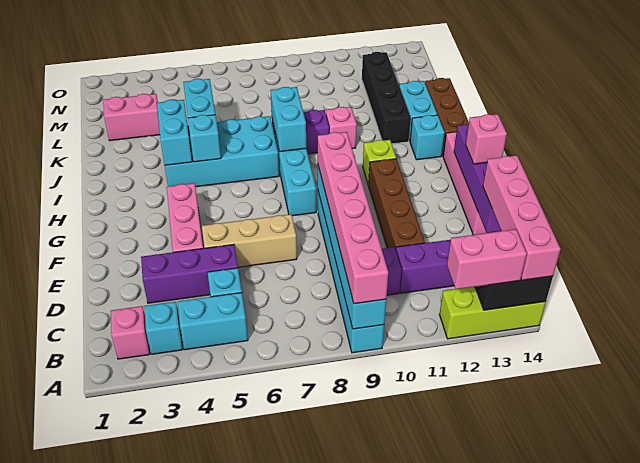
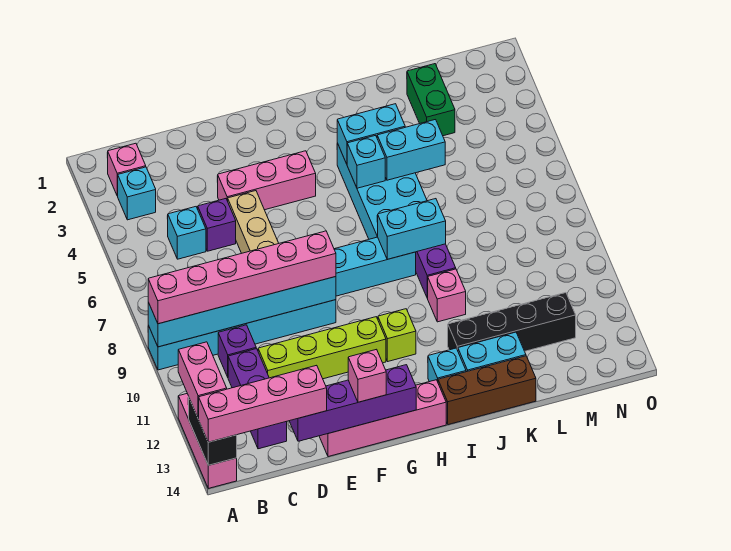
lime brick A12:A14 level 1 -> pink brick A12:A14 level 1
cyan brick B4:B5 level 1 -> none
purple brick D3:D5 level 1 -> purple brick D5 level 1
brown brick D11:G11 level 1 -> lime brick D11:G11 level 1
pink brick L2:L3 level 1 -> green brick L2:L3 level 1

